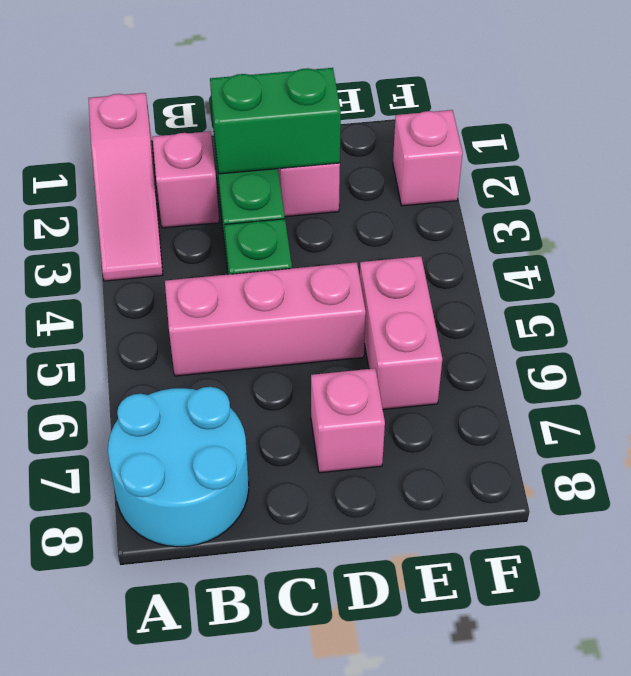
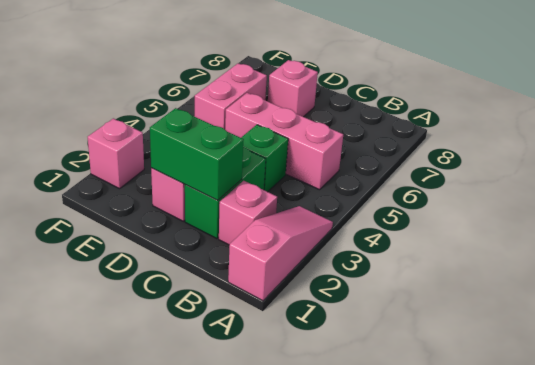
cyan round brick A7:B8 level 1 -> none

